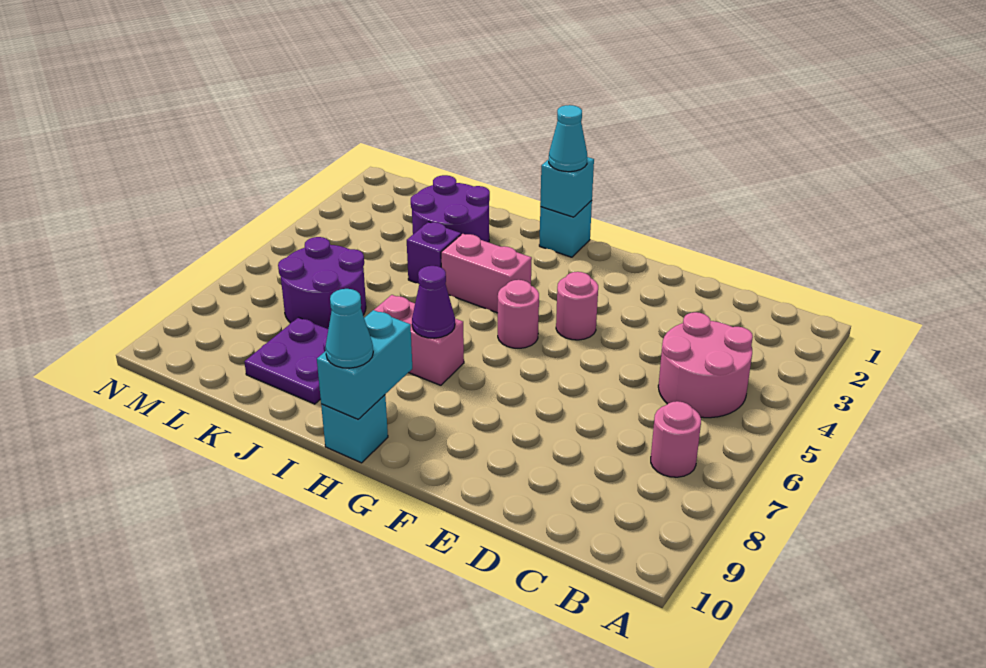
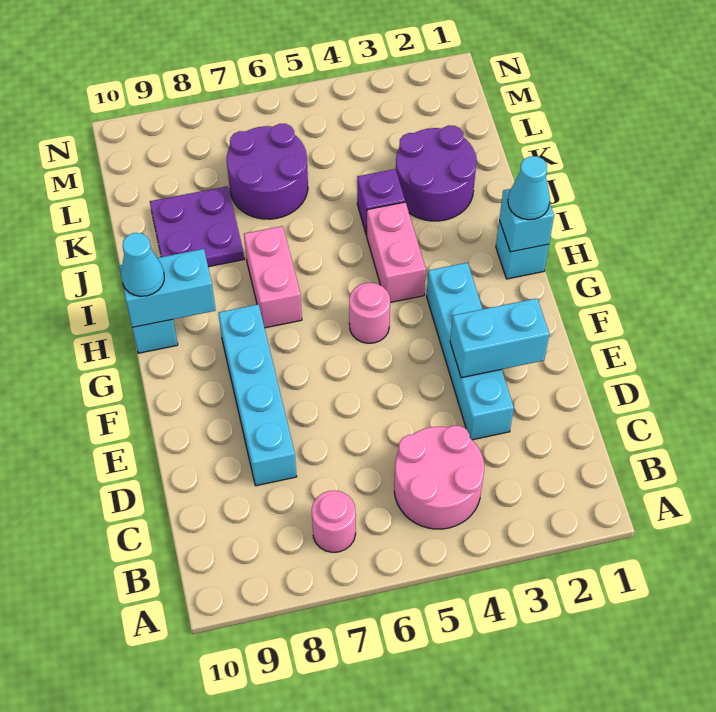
none -> cyan brick D3:G3 level 1
none -> cyan brick D8:G8 level 1
none -> cyan brick E2:E3 level 2
pink round brick F4 level 1 -> none
purple cone H7 level 2 -> none

